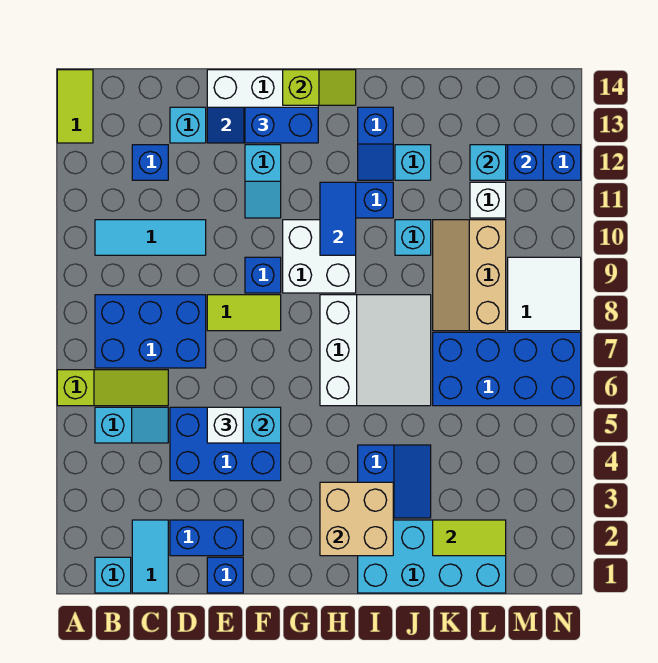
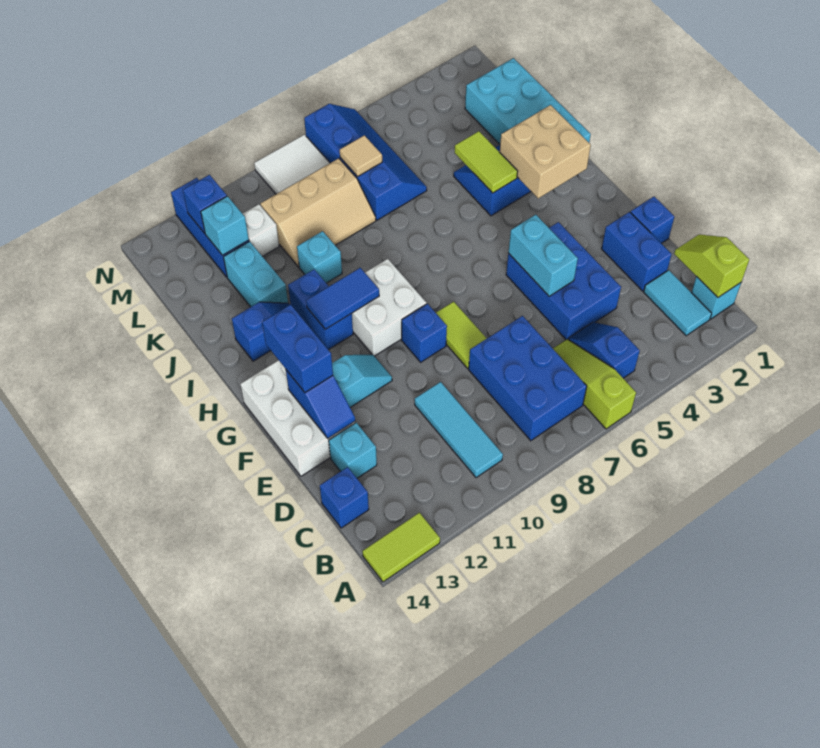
cyan slope B5:C5 level 1 top B -> blue slope B5:C5 level 1 top B
cyan tile C1:C2 level 1 -> cyan tile B2:C2 level 1
blue brick C12 level 1 -> blue brick C14 level 1
white brick E5 level 3 -> none
lime slope G14:H14 level 2 top G -> lime slope B1:C1 level 2 top B
white slope H6:J8 level 1 top H -> none
cyan brick J12 level 1 -> cyan brick J12:K12 level 1
lime tile K2:L2 level 2 -> lime tile I4:J4 level 2
blue brick K6:N7 level 1 -> blue slope K6:N7 level 1 top 7
none -> tan tile L7 level 2

